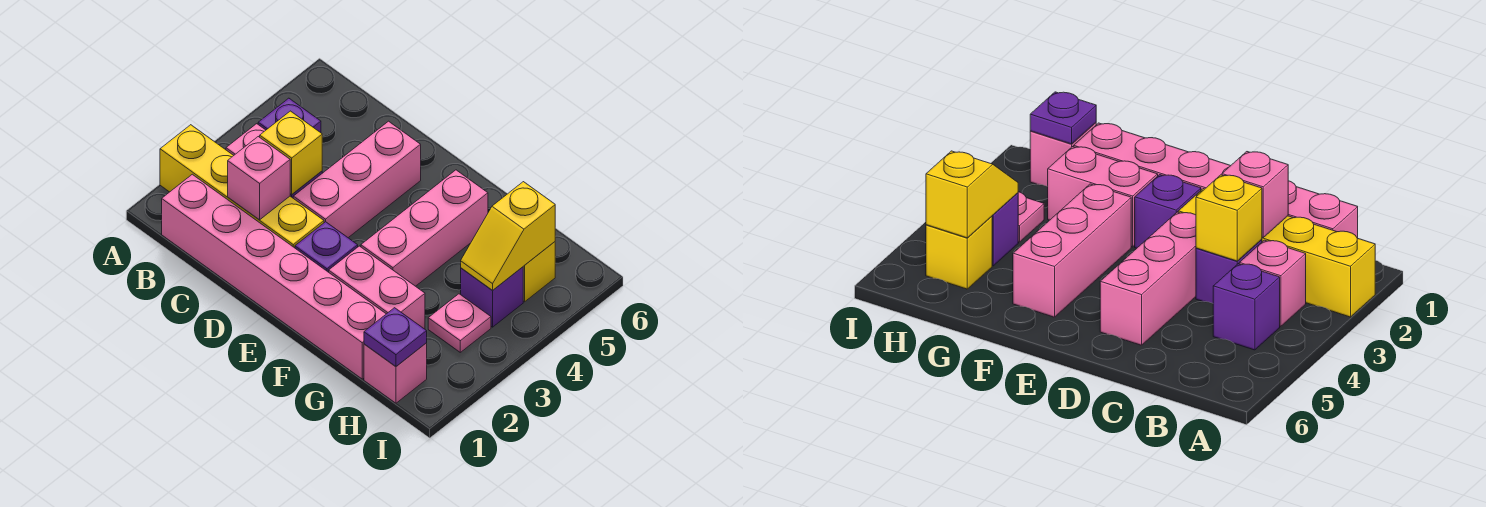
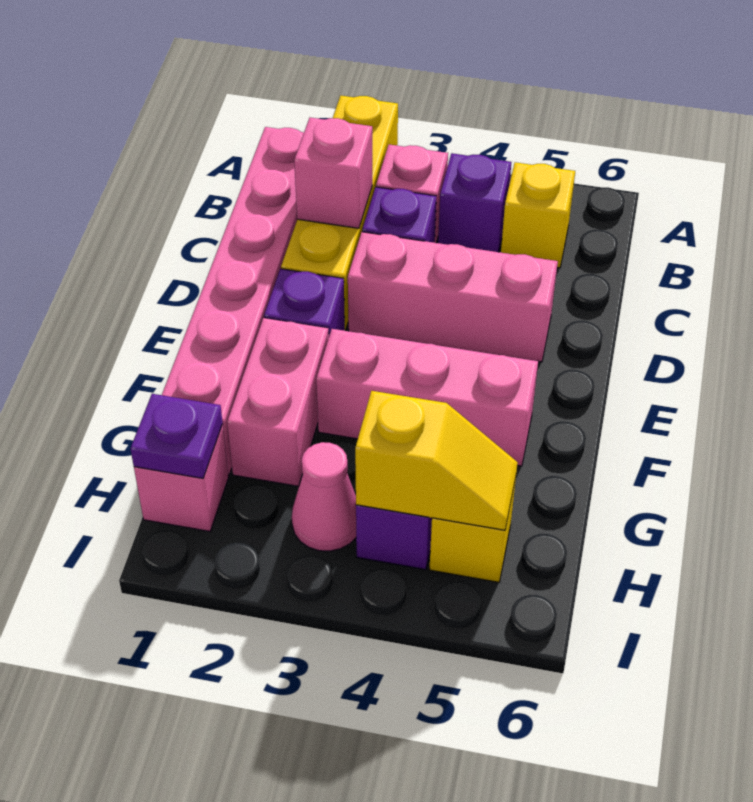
yellow brick C3 level 2 -> yellow brick B5 level 1
pink plate H3 level 1 -> pink cone H3 level 1
yellow slope H4:H5 level 2 top 5 -> yellow slope H4:H5 level 2 top 4

